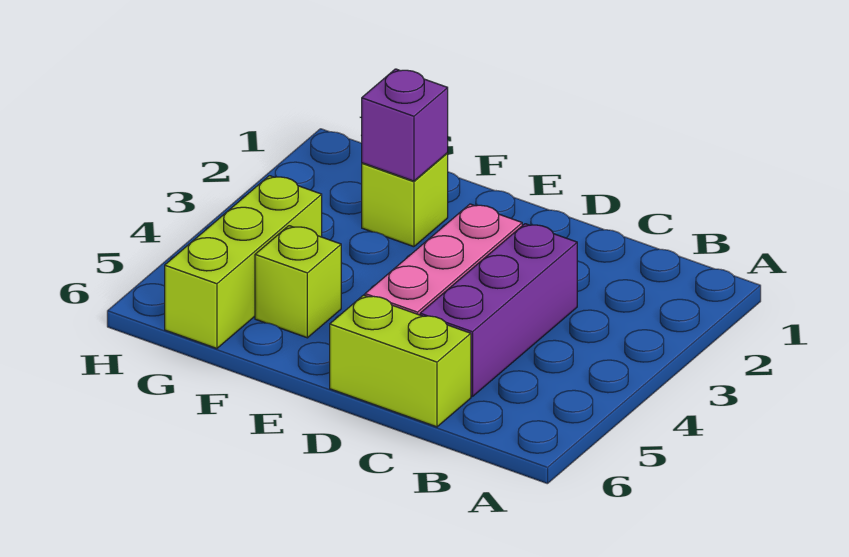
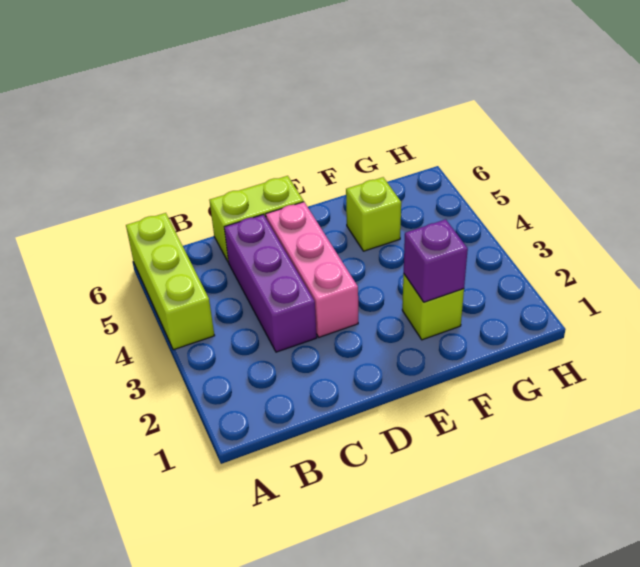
lime brick G4:G6 level 1 -> lime brick A4:A6 level 1

